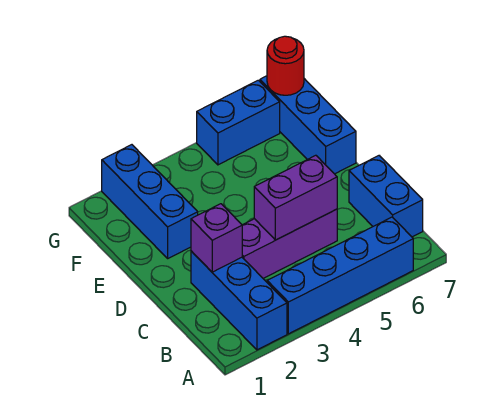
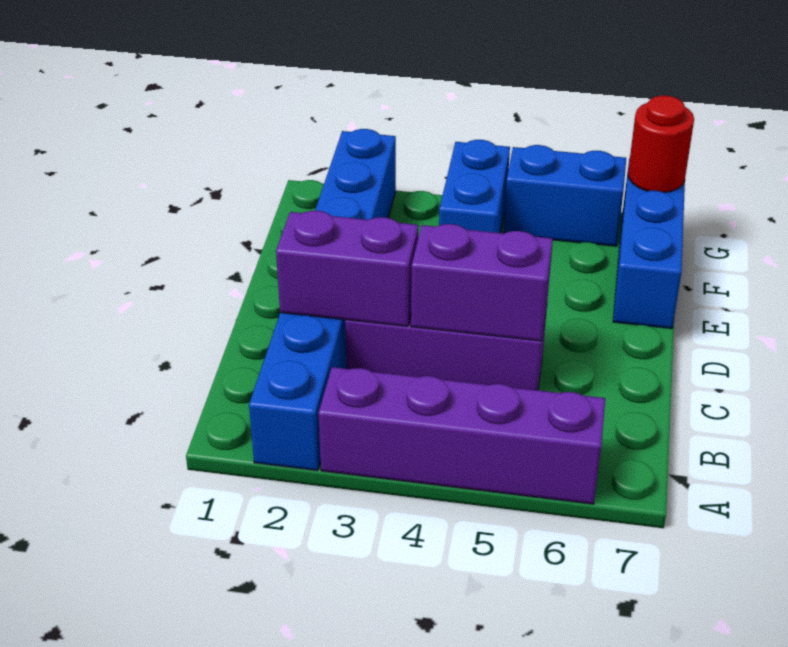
blue brick A3:A6 level 1 -> purple brick A3:A6 level 1
blue brick B7:C7 level 1 -> blue brick F4:G4 level 1
purple brick C2 level 2 -> purple brick C2:C3 level 2

